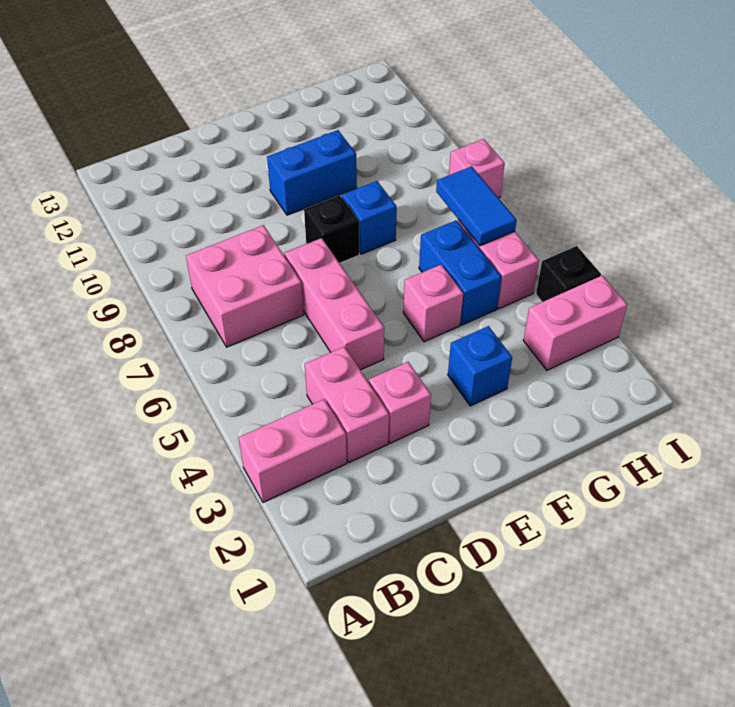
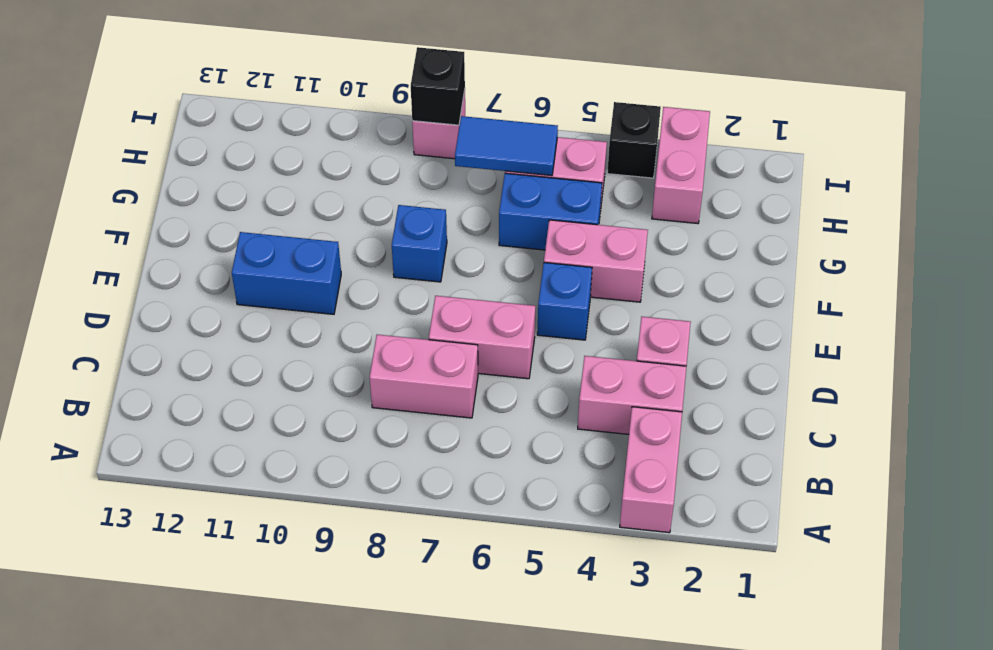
pink brick B7:C8 level 1 -> pink brick C7:C8 level 1
pink brick D5:D7 level 1 -> pink brick D6:D7 level 1
black brick E8 level 1 -> black brick I8 level 2
blue brick E10:F10 level 1 -> blue brick E10:E11 level 1
blue brick F3 level 1 -> blue brick E5 level 1
pink brick F5 level 1 -> pink brick F4:F5 level 1

